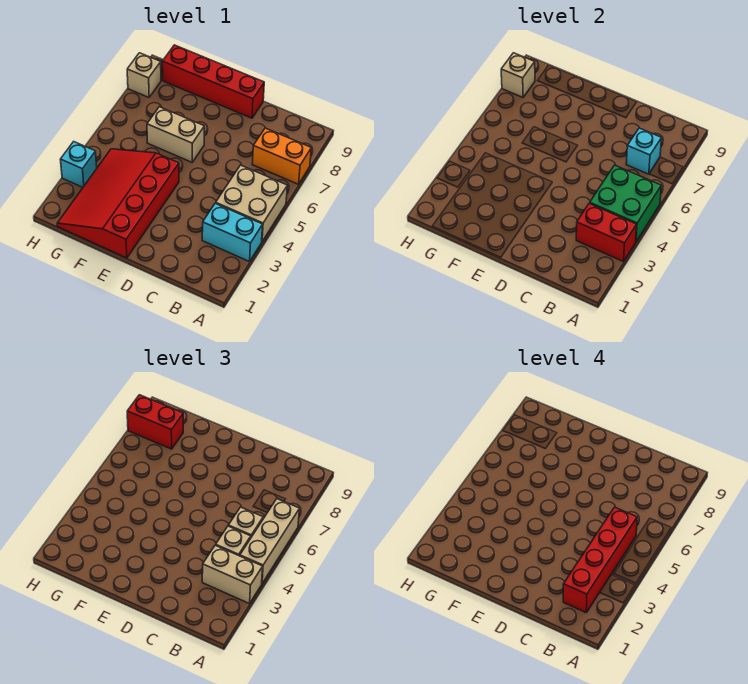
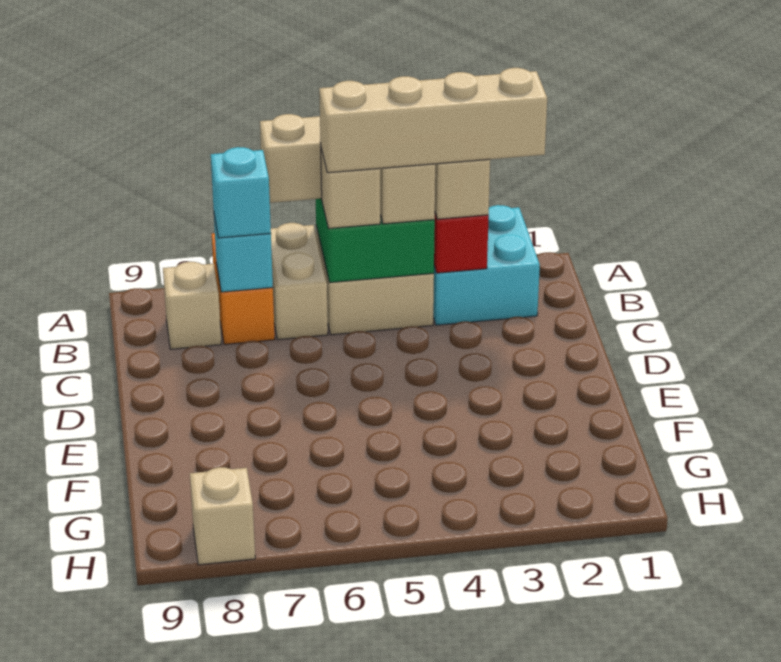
cyan brick A3:B3 level 1 -> cyan brick A2:B3 level 1
red brick B2:B5 level 4 -> tan brick B2:B5 level 4
red brick D9:G9 level 1 -> none
red slope E1:G4 level 1 top E -> none
tan brick E6:F6 level 1 -> tan brick A6:B6 level 1
red brick G8:H8 level 3 -> none
cyan brick H3 level 1 -> cyan brick B7 level 3
tan brick H8 level 2 -> tan brick B8 level 1

